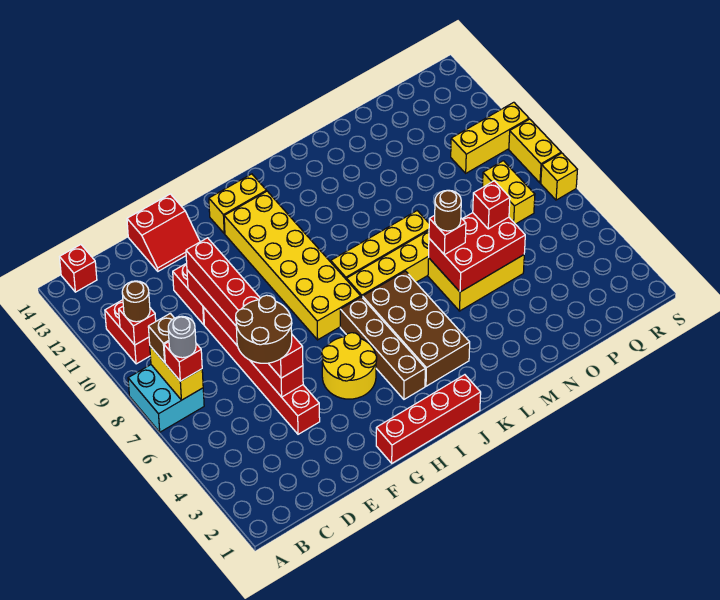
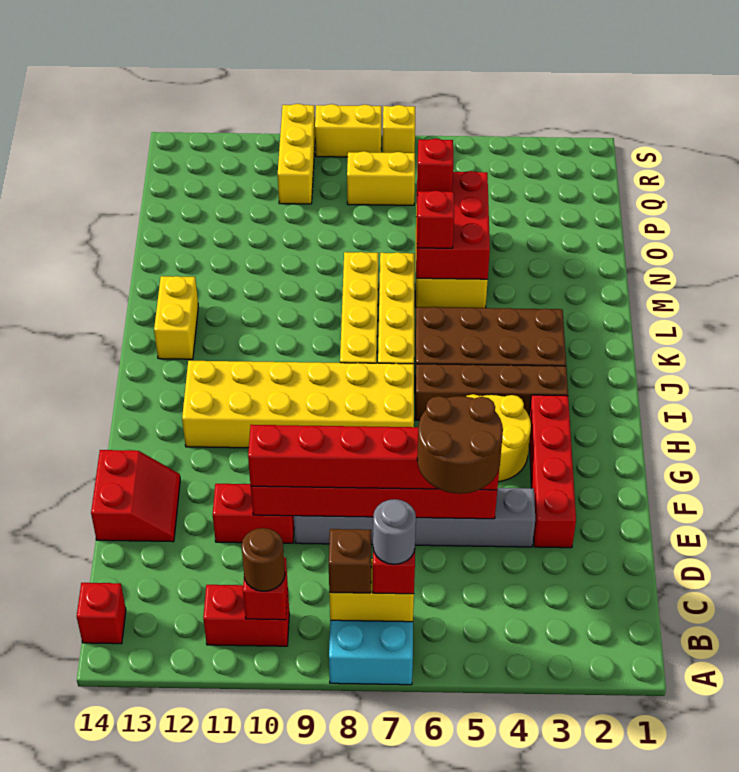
red brick E4:E9 level 1 -> grey brick E4:E9 level 1
red brick G1:J1 level 1 -> red brick E3:H3 level 1
yellow brick H13:I13 level 1 -> yellow brick K13:L13 level 1
brown round brick M6 level 4 -> none

